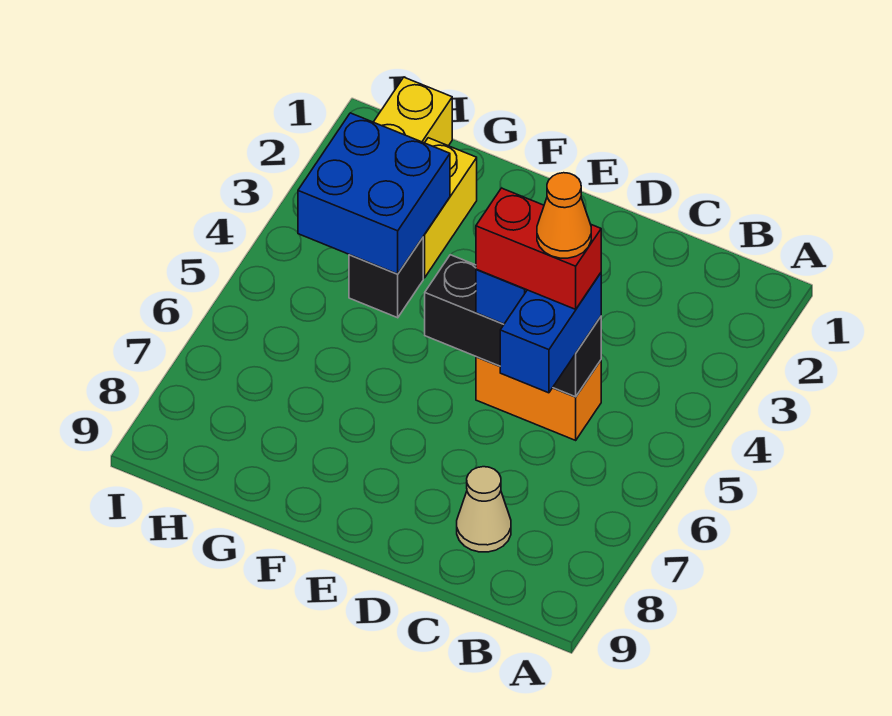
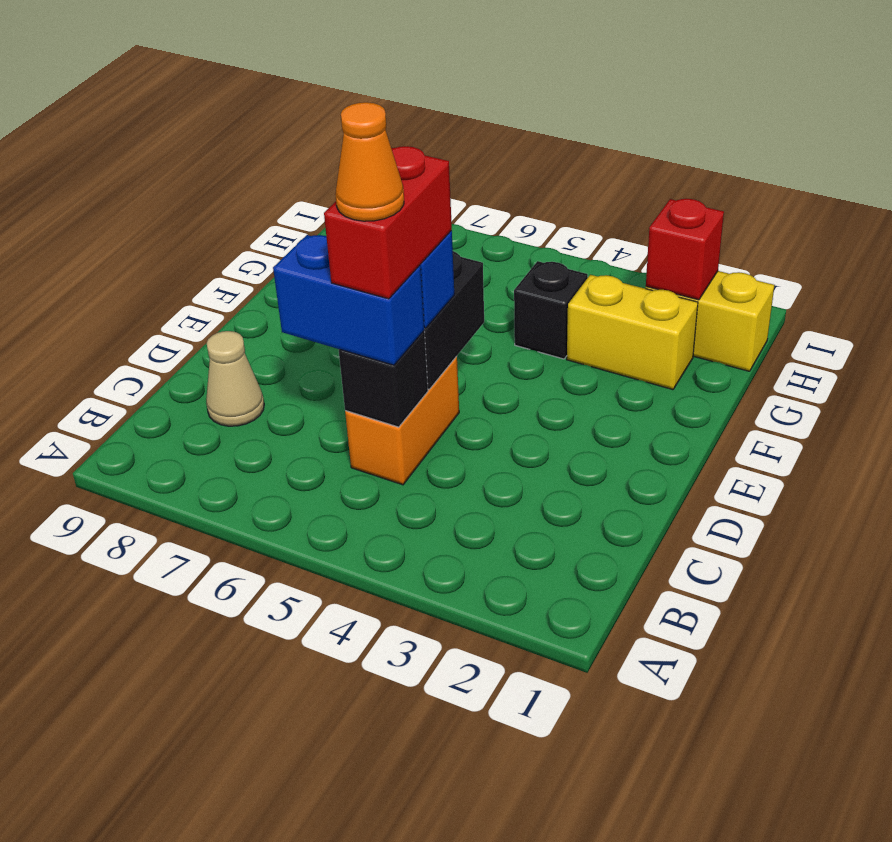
blue brick G3:H4 level 2 -> none
none -> red brick H2 level 2

